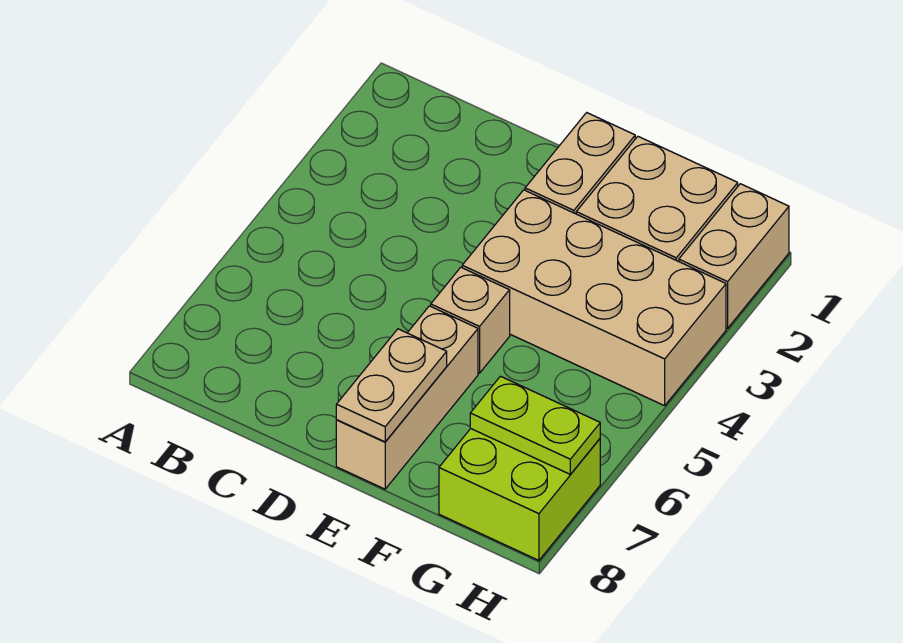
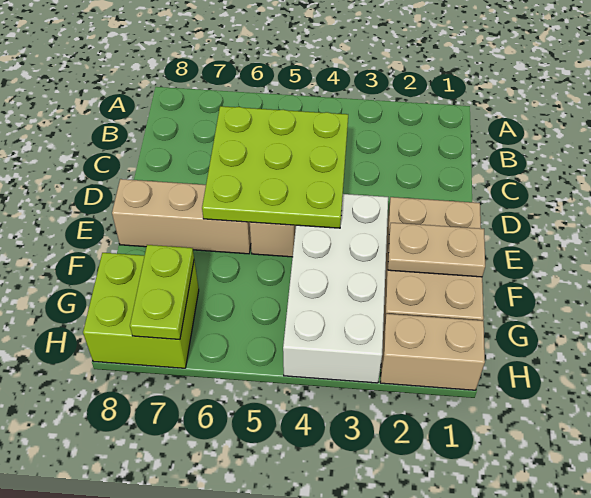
none -> lime plate C4:E6 level 2
tan brick E3:H4 level 1 -> white brick E3:H4 level 1
tan plate E7:E8 level 2 -> tan plate F1:F2 level 2

